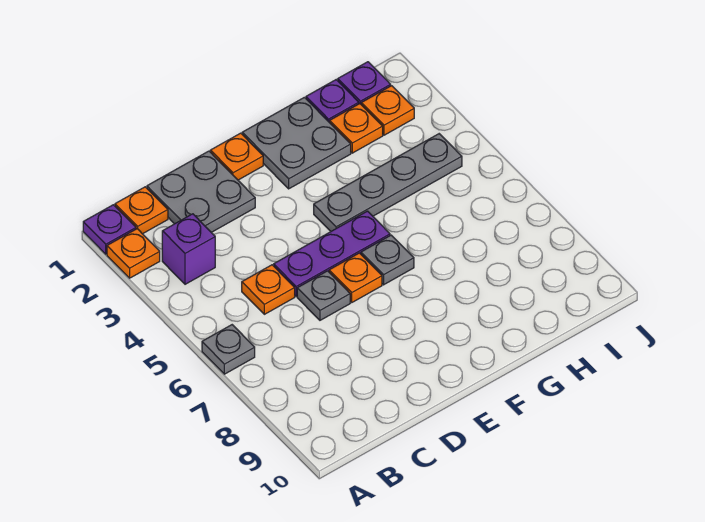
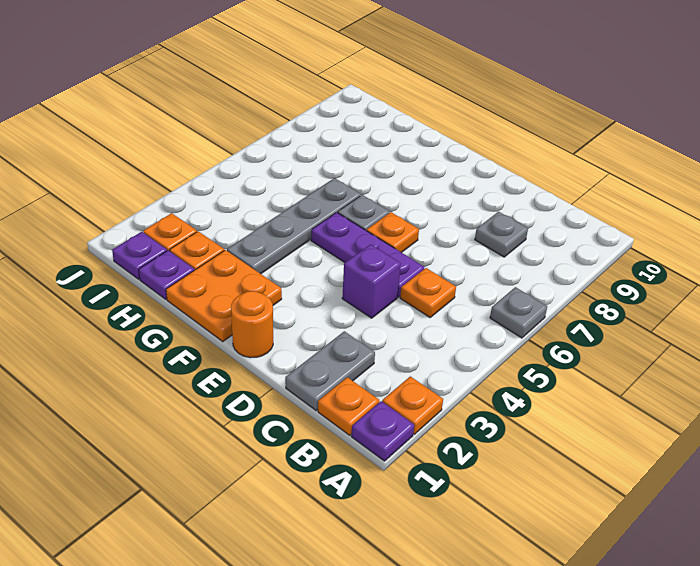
purple brick B3 level 1 -> purple brick D4 level 1
grey plate C1:D2 level 1 -> grey plate C1:C2 level 1
grey plate D6 level 1 -> grey plate C8 level 1
orange plate E1 level 1 -> orange round brick E1 level 1
grey plate F1:G2 level 1 -> orange plate F1:G2 level 1
grey plate F4:I4 level 1 -> grey plate G3:G6 level 1

